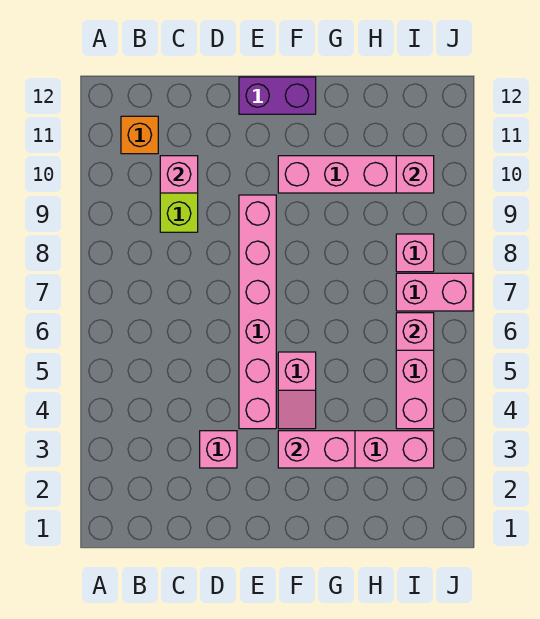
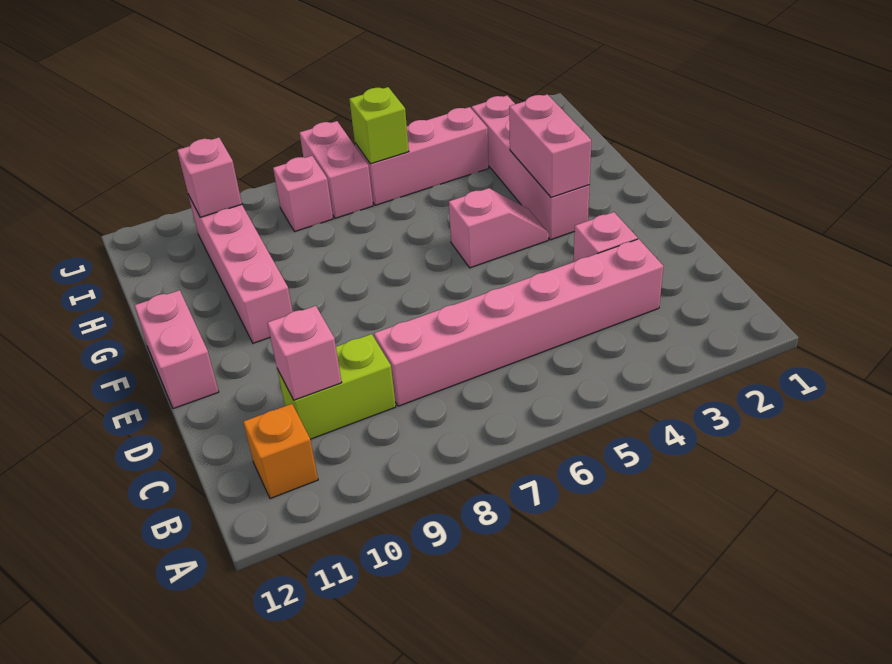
pink brick E4:E9 level 1 -> pink brick C3:C8 level 1
purple brick E12:F12 level 1 -> pink brick E12:F12 level 1
pink brick I6 level 2 -> lime brick I6 level 2

